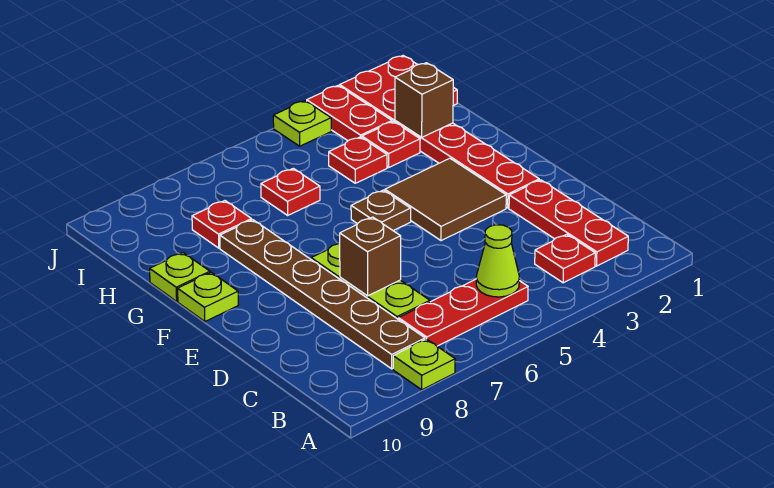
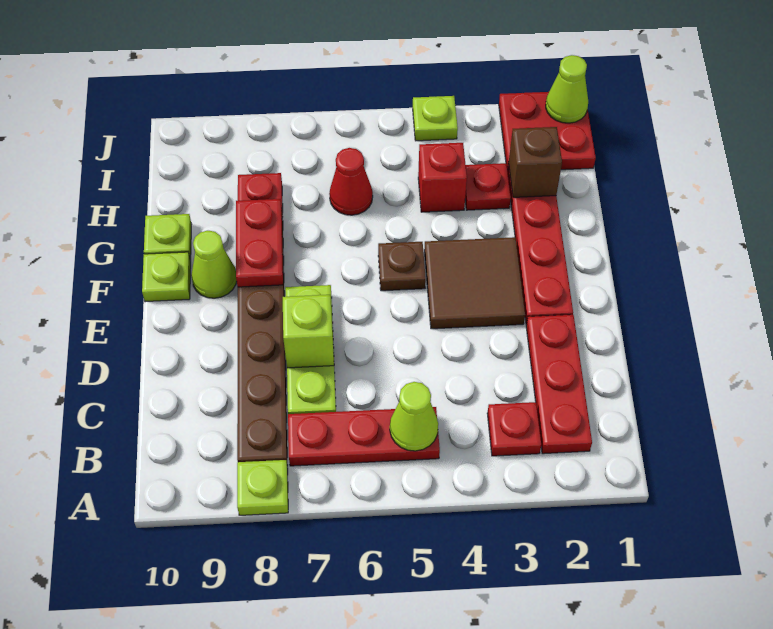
brown brick D7 level 2 -> lime brick D7 level 2
none -> lime cone F9 level 1
red plate H4 level 1 -> red brick H4 level 1
red plate H6 level 1 -> red cone H6 level 1
red plate I3:J3 level 1 -> red plate F8:G8 level 2
none -> lime cone J1 level 2

